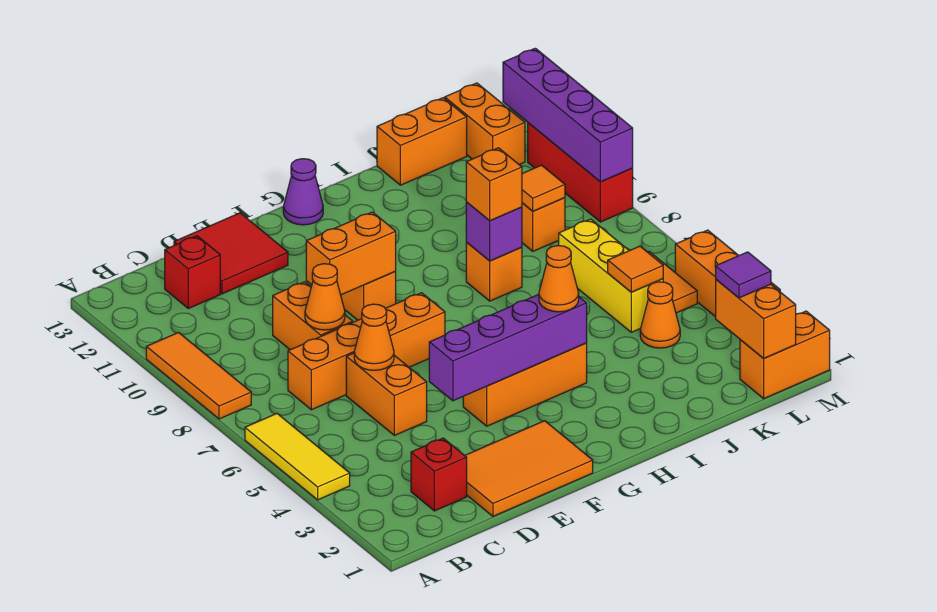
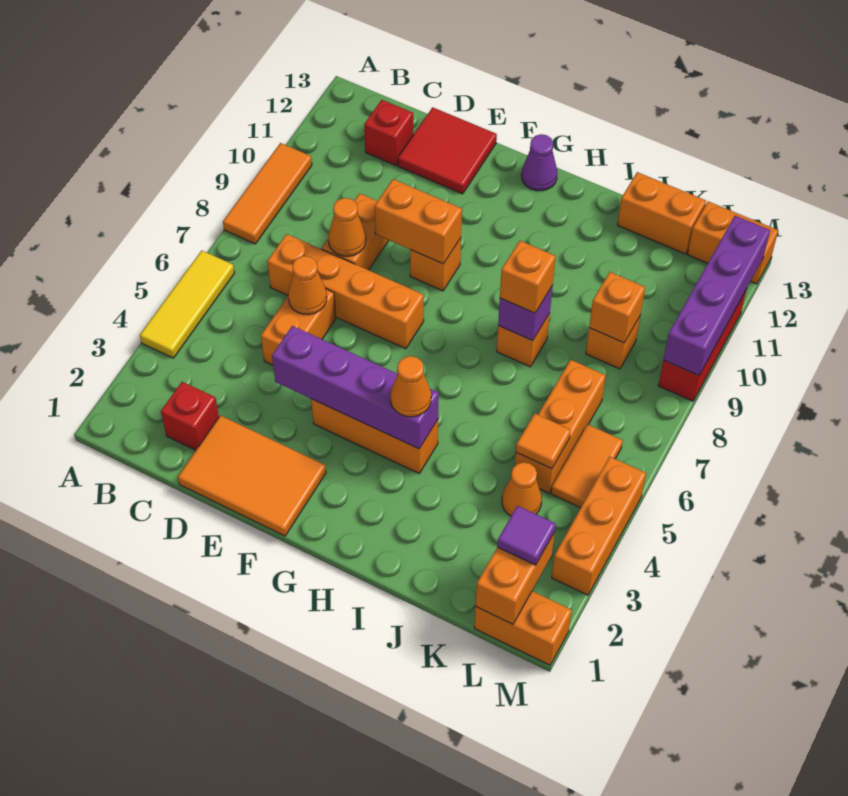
yellow brick K5:K7 level 1 -> orange brick K5:K7 level 1
orange tile K9 level 2 -> orange brick K9 level 2
orange brick L12:L13 level 1 -> orange brick L13:M13 level 1

